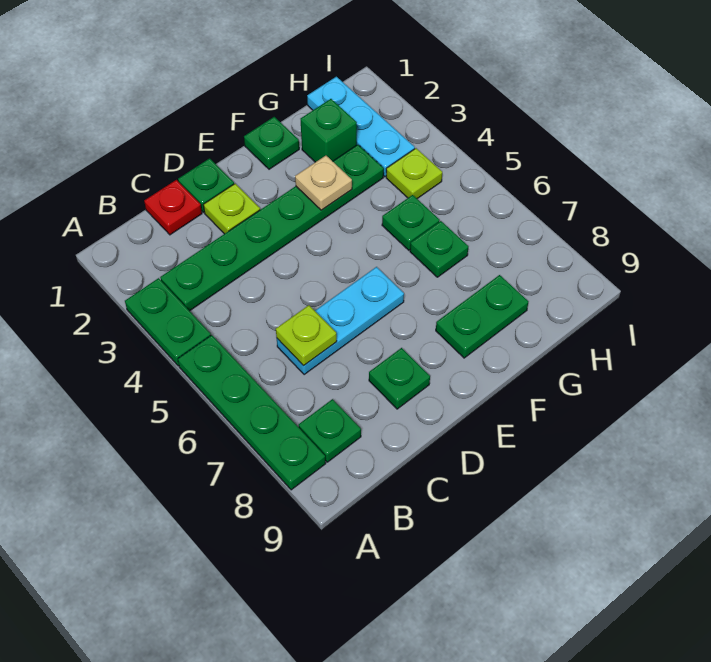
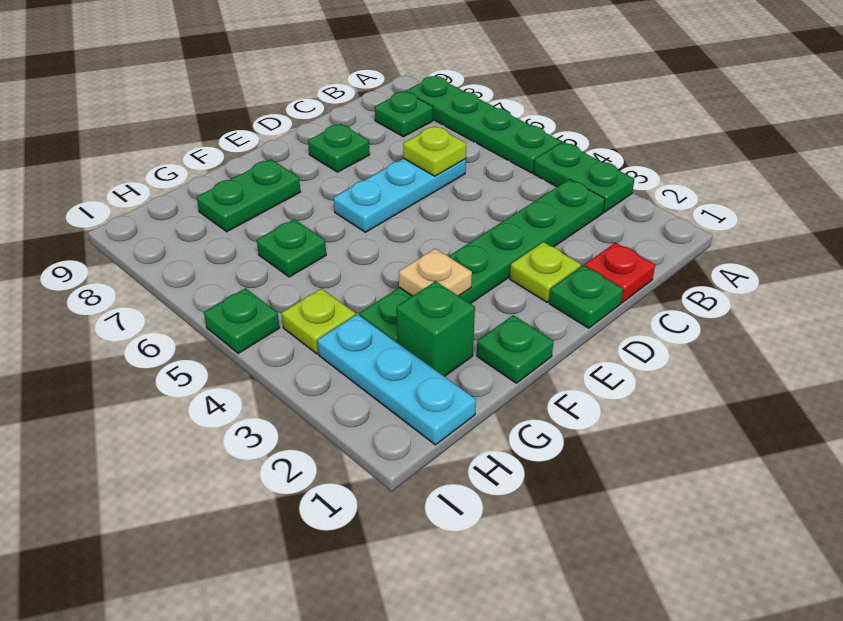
green plate G5 level 1 -> green plate I5 level 1

